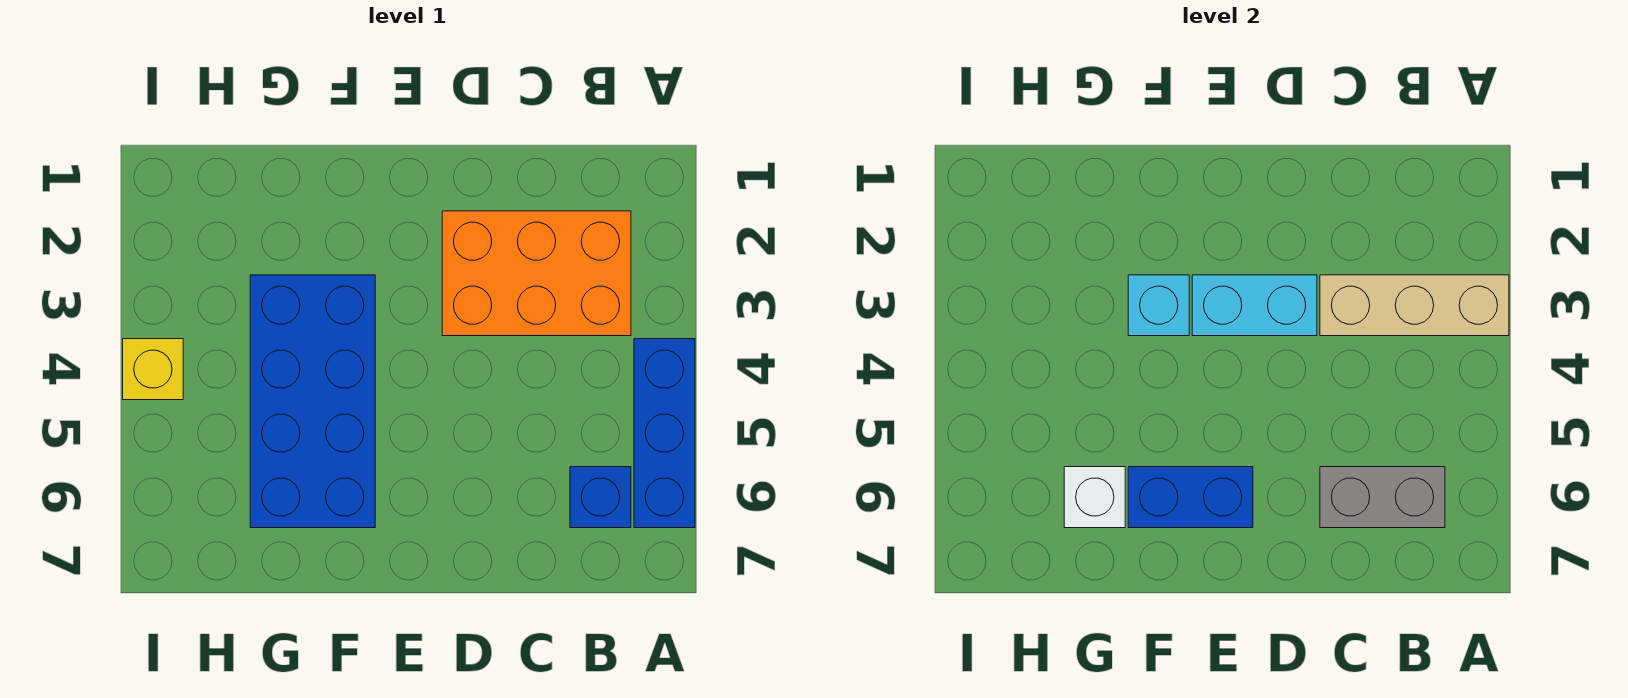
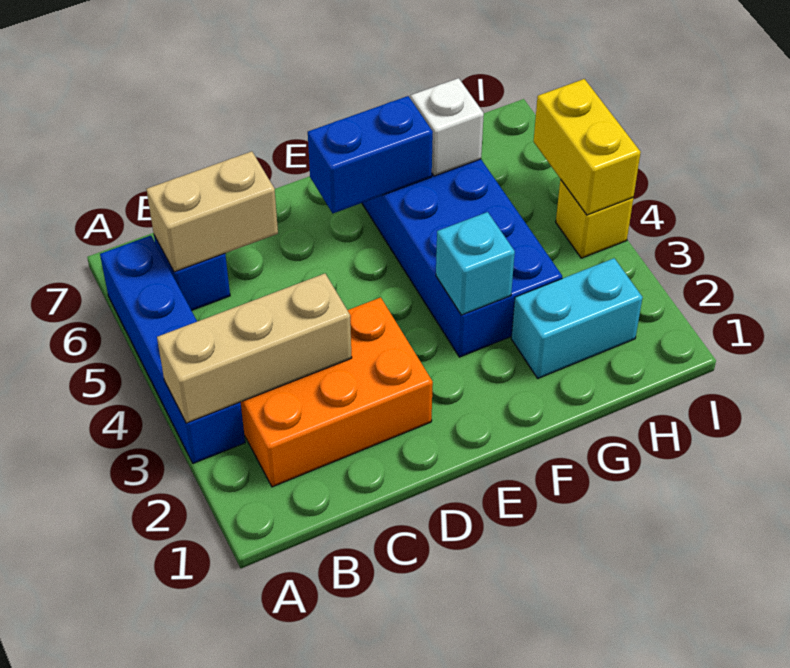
blue brick A4:A6 level 1 -> blue brick A3:A6 level 1
grey brick B6:C6 level 2 -> tan brick B6:C6 level 2
cyan brick D3:E3 level 2 -> cyan brick G2:H2 level 1
none -> yellow brick I4:I5 level 2

